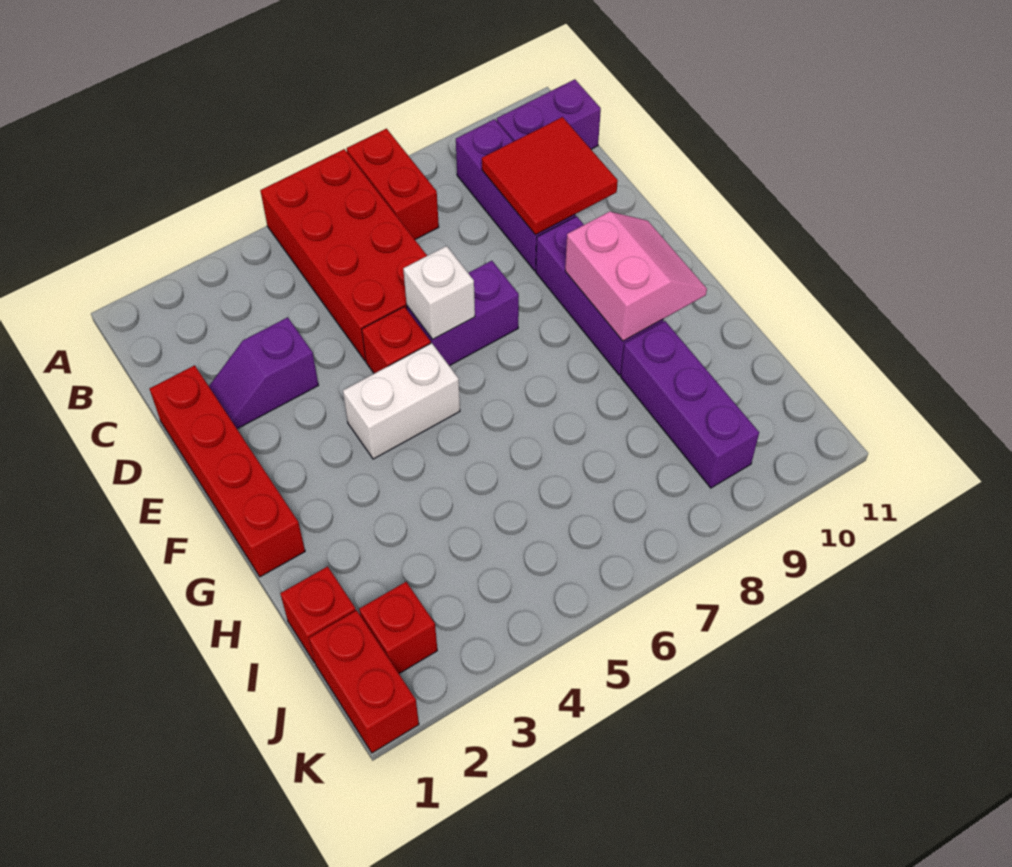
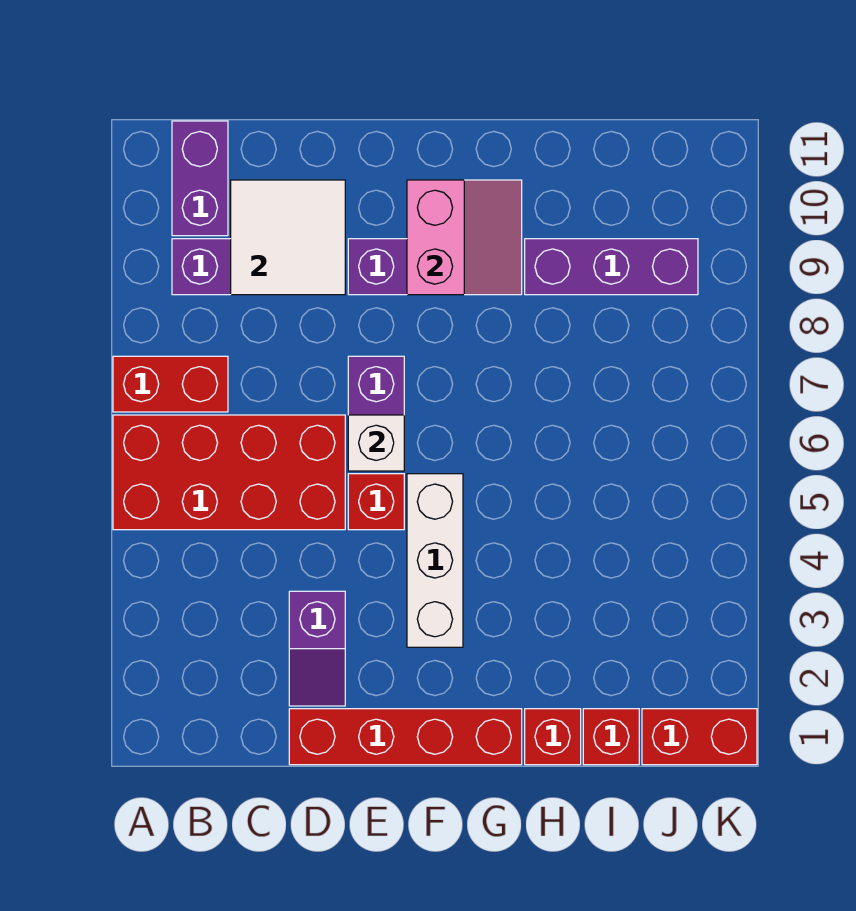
red tile C9:D10 level 2 -> white tile C9:D10 level 2
white brick F4:F5 level 1 -> white brick F3:F5 level 1
pink slope F9:G10 level 2 top 9 -> pink slope F9:G10 level 2 top F
red brick J2 level 1 -> red brick H1 level 1

